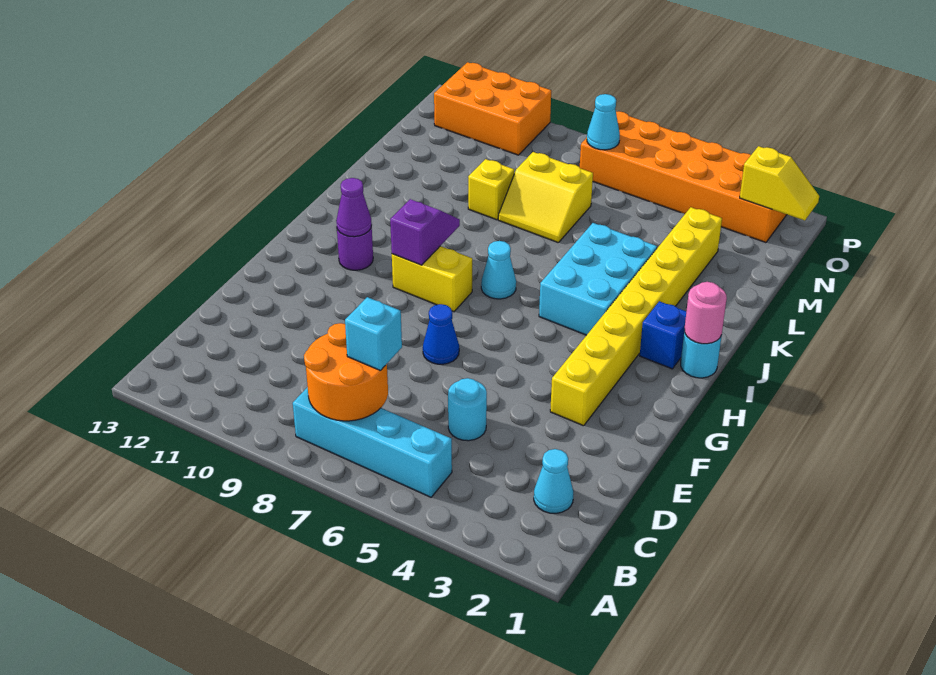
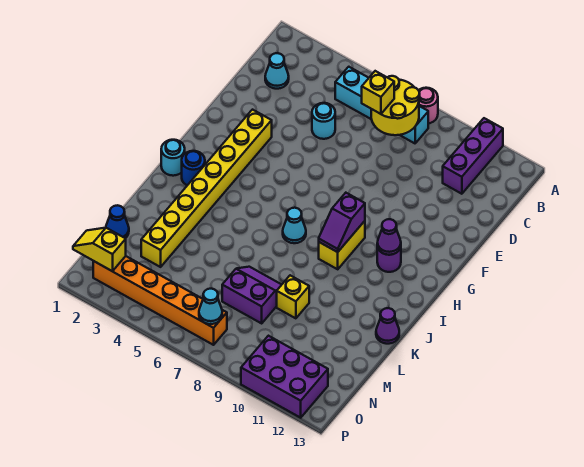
none -> purple brick A11:C11 level 1
orange round brick B7:C8 level 2 -> yellow round brick B7:C8 level 2
cyan brick C7 level 3 -> yellow brick C7 level 3
blue cone F7 level 1 -> blue cone M1 level 1
yellow brick H8:H9 level 1 -> yellow brick H9:I9 level 1
pink round brick I1 level 2 -> pink round brick A8 level 1
blue brick I2 level 1 -> blue round brick I2 level 1
cyan brick I4:K5 level 1 -> none
none -> purple cone K13 level 1
yellow slope L7:M8 level 1 top M -> purple slope L7:M8 level 1 top M
orange brick O2:P7 level 1 -> orange brick O2:O7 level 1
orange brick O10:P12 level 1 -> purple brick O10:P12 level 1

